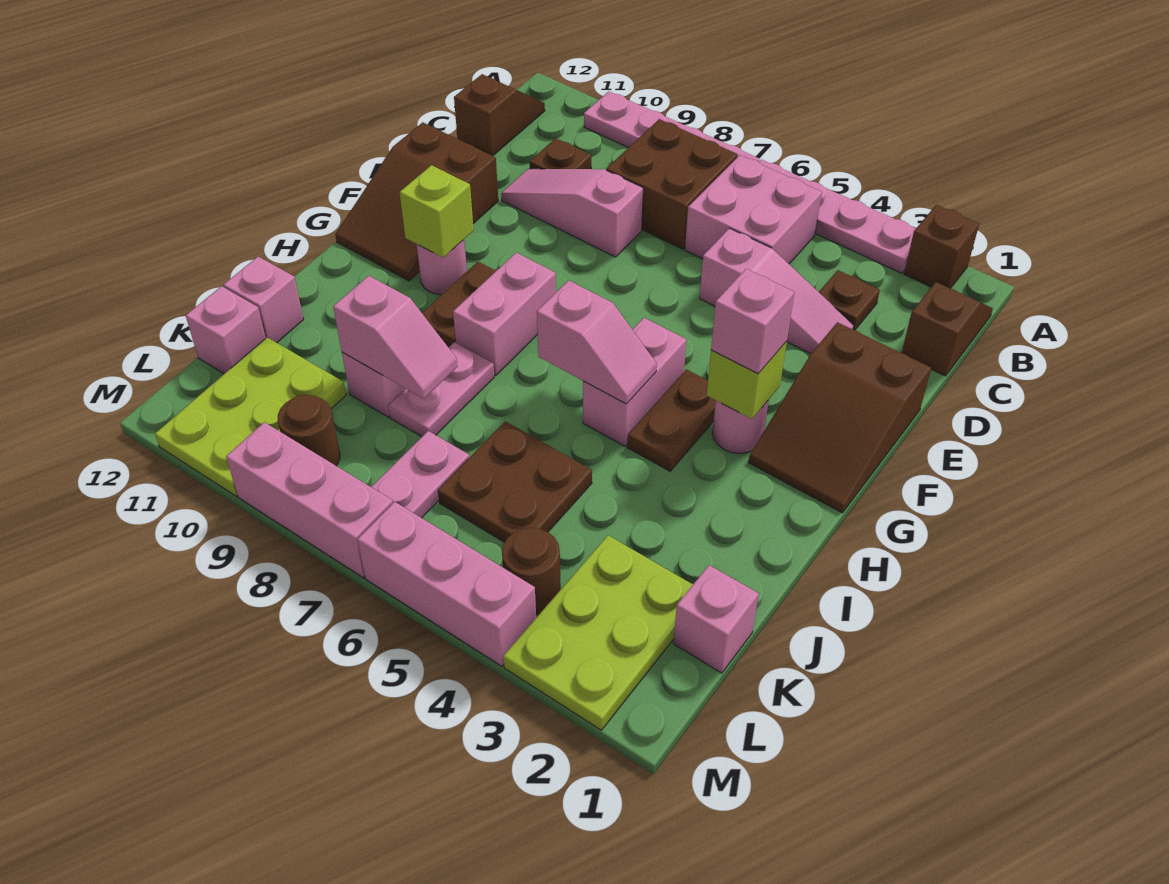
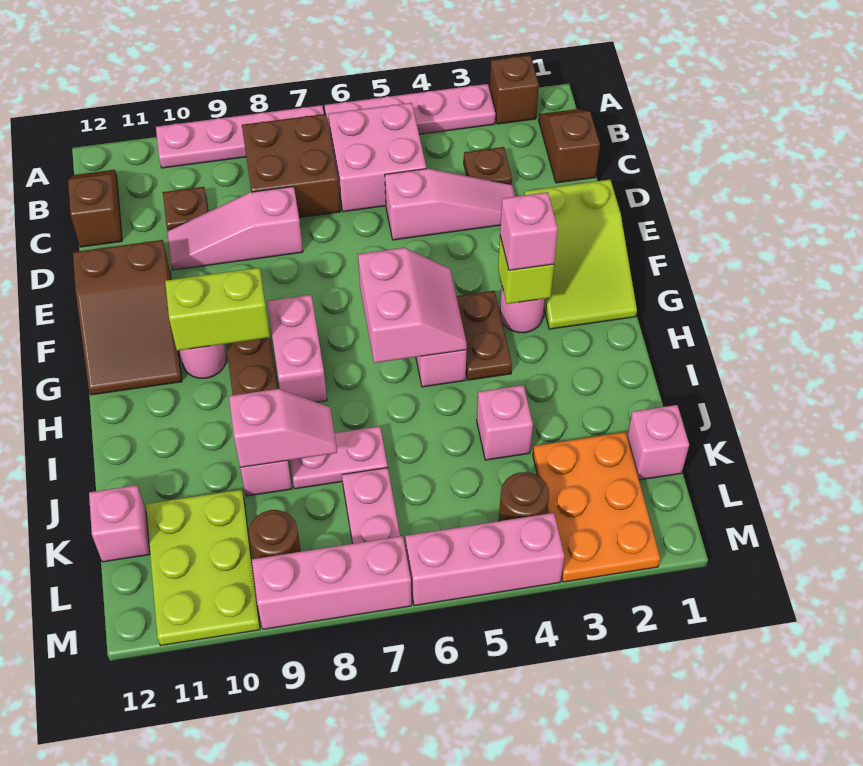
brown slope E1:G2 level 1 top E -> lime slope E1:G2 level 1 top E
lime brick G10 level 2 -> lime brick G9:G10 level 2
pink slope H5:H6 level 2 top 6 -> pink slope G5:H6 level 2 top 6
pink plate I8:J8 level 1 -> pink plate J7:J8 level 1
brown plate J5:K6 level 1 -> none
pink brick J12 level 1 -> pink brick J4 level 1
lime plate K2:M3 level 1 -> orange plate K2:M3 level 1

